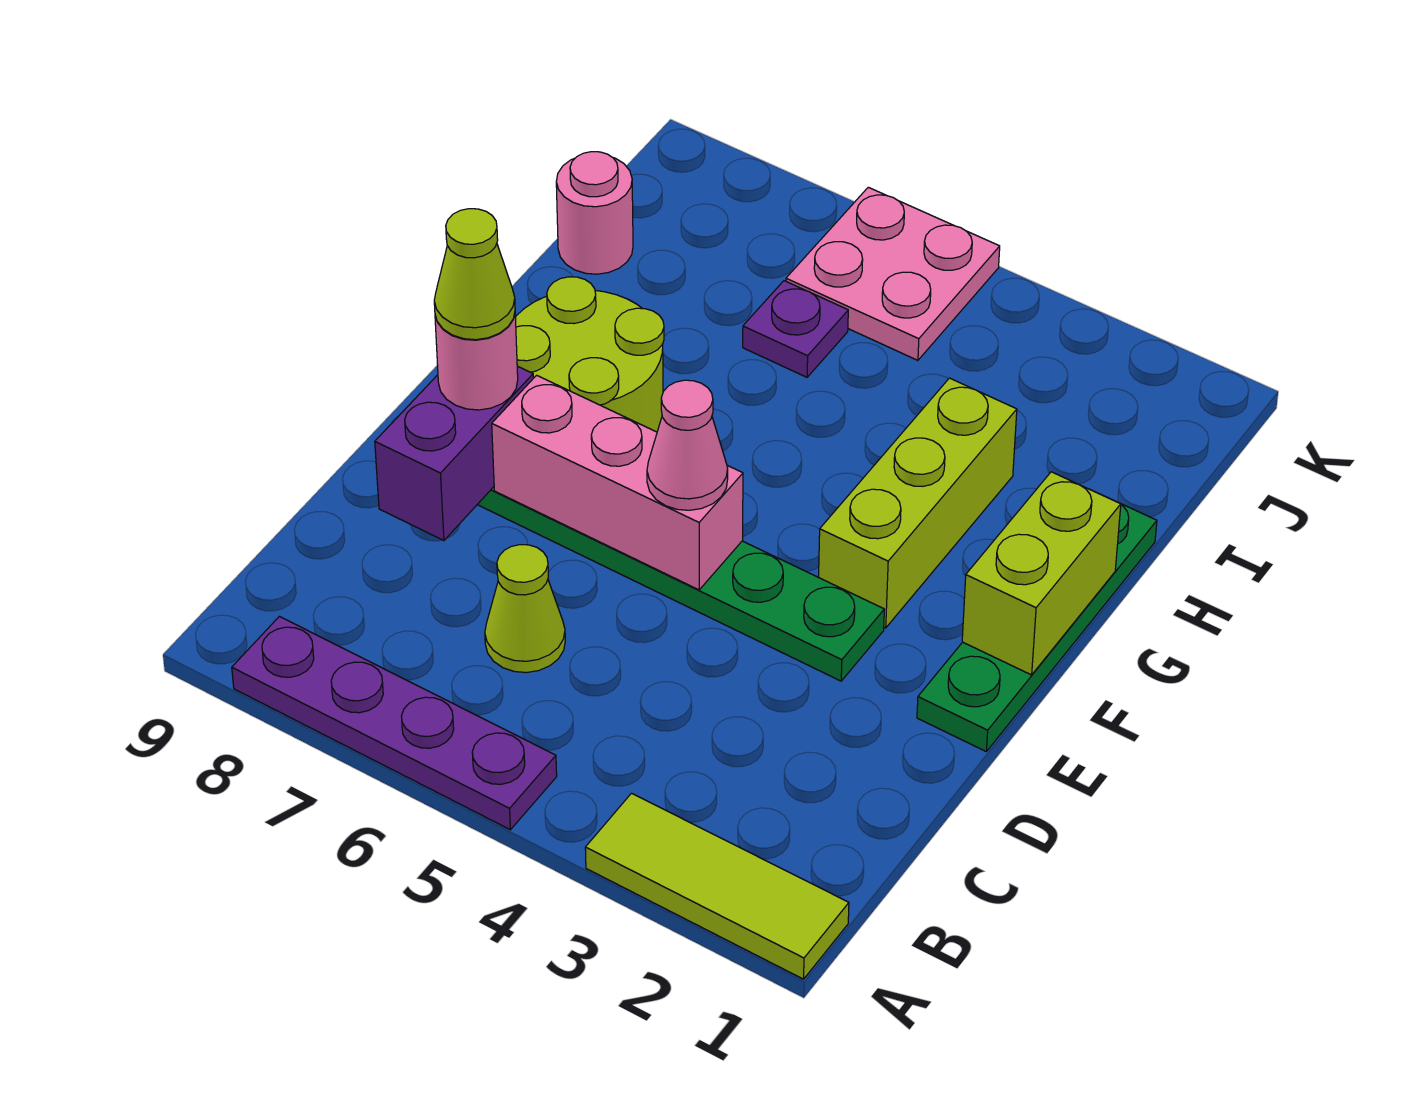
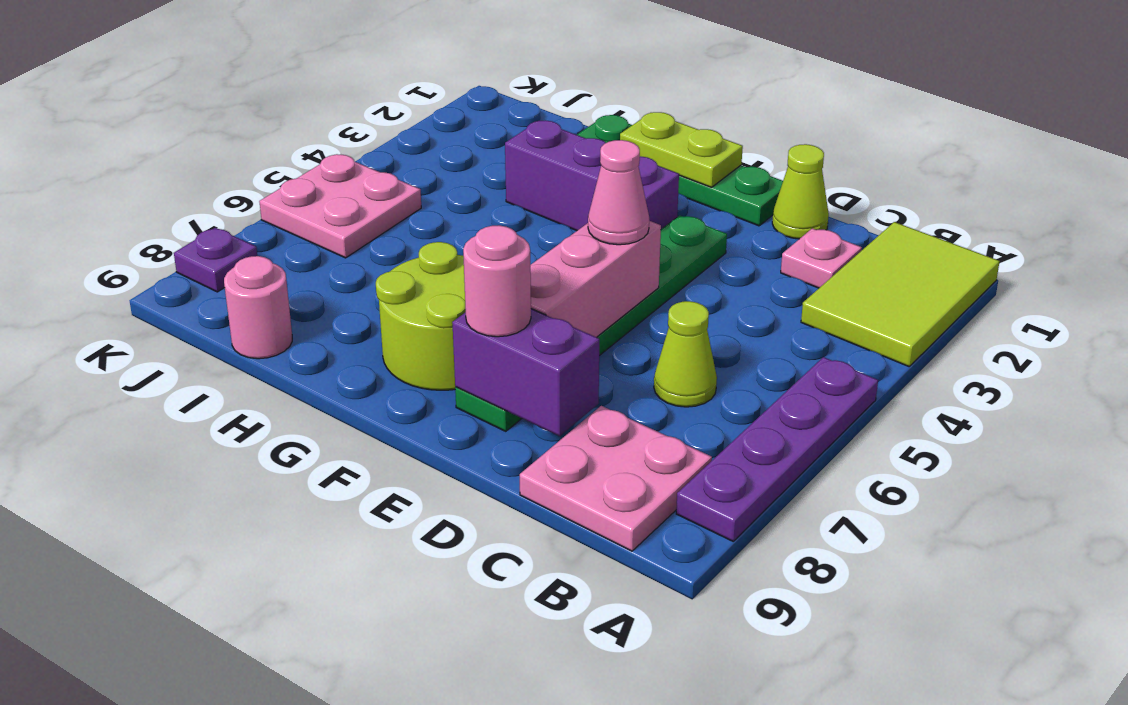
lime tile A1:A3 level 1 -> lime tile A1:B3 level 1
none -> pink plate B8:C9 level 1
none -> pink plate C2 level 1
lime cone E8 level 4 -> lime cone D1 level 1
lime brick F1:G1 level 2 -> lime plate F1:G1 level 2
lime brick F3:H3 level 1 -> purple brick F3:H3 level 1
purple plate I6 level 1 -> purple plate K8 level 1

